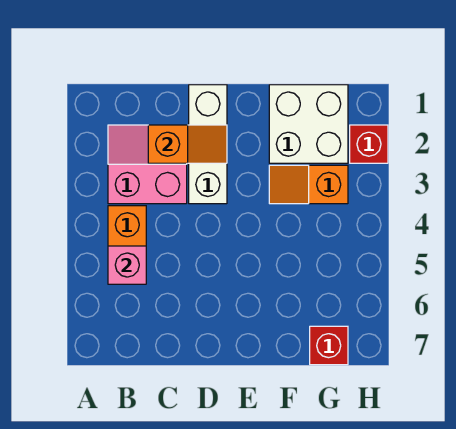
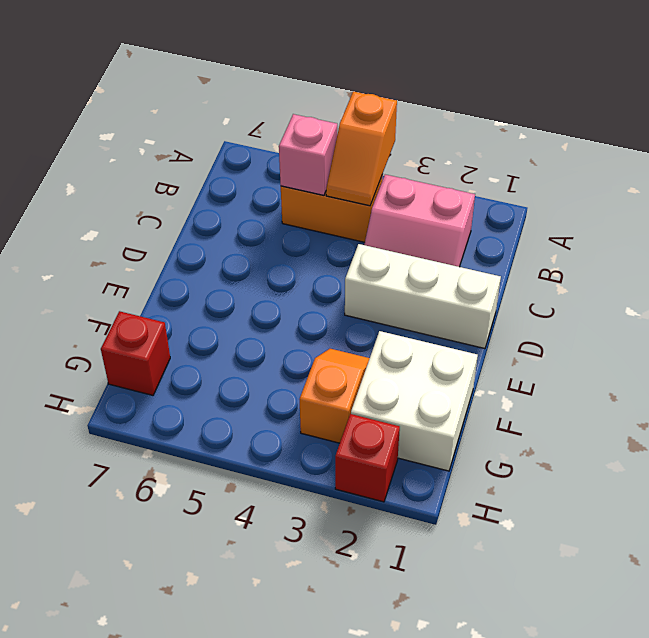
pink slope B2:C3 level 1 top 3 -> pink slope B2:C3 level 1 top B
orange slope C2:D2 level 2 top C -> orange slope A4:B4 level 2 top A

